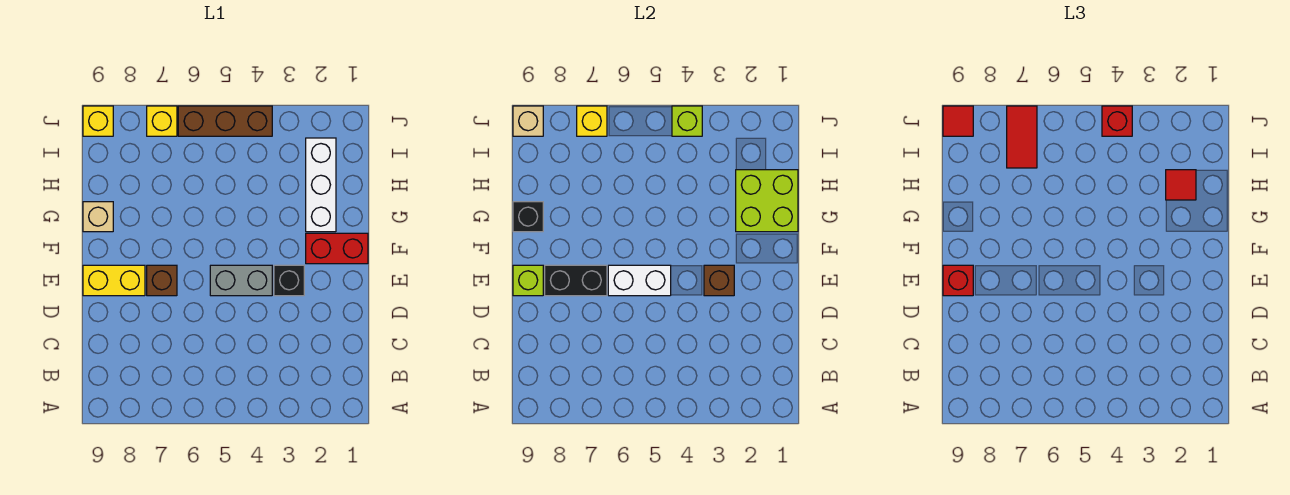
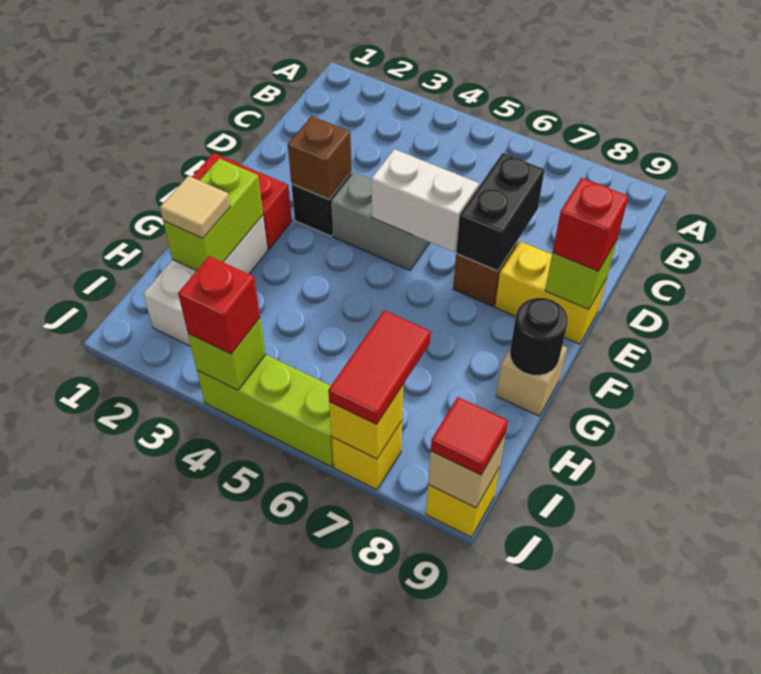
black brick E7:E8 level 2 -> black brick D7:E7 level 2
lime brick G1:H2 level 2 -> lime brick G2:H2 level 2
black brick G9 level 2 -> black round brick G9 level 2
red tile H2 level 3 -> tan tile H2 level 3
brown brick J4:J6 level 1 -> lime brick J4:J6 level 1

